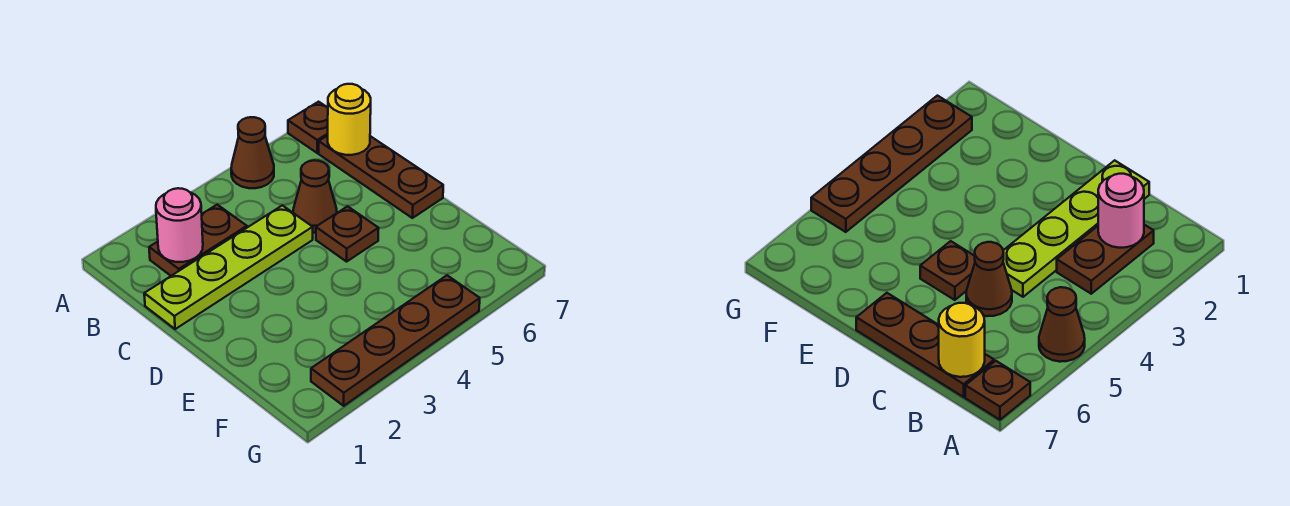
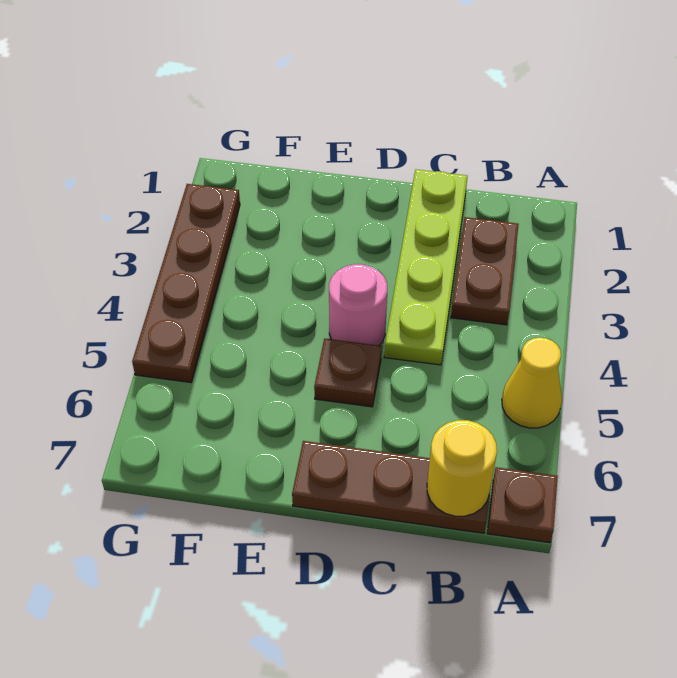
brown cone A5 level 1 -> yellow cone A5 level 1
pink round brick B2 level 2 -> pink round brick D4 level 1
brown cone C5 level 1 -> none

